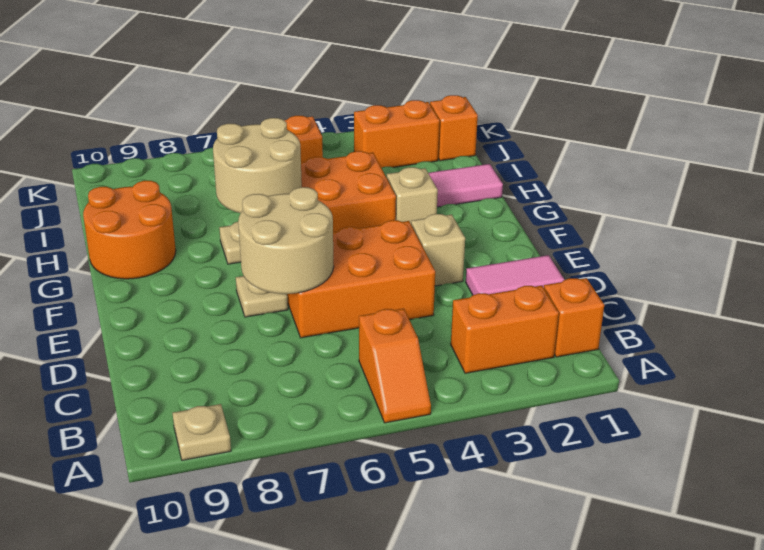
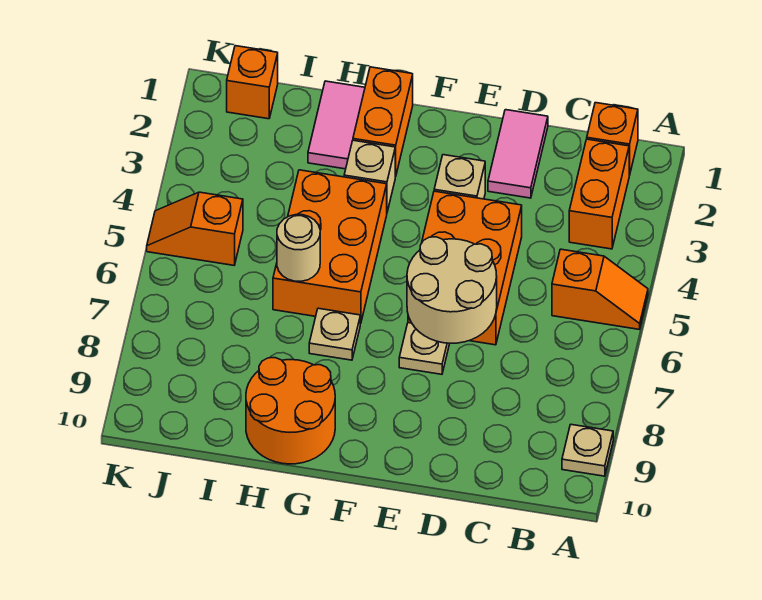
tan round brick G6:H7 level 2 -> tan round brick H6 level 2
orange brick J2:J3 level 1 -> orange brick G1:G2 level 1

